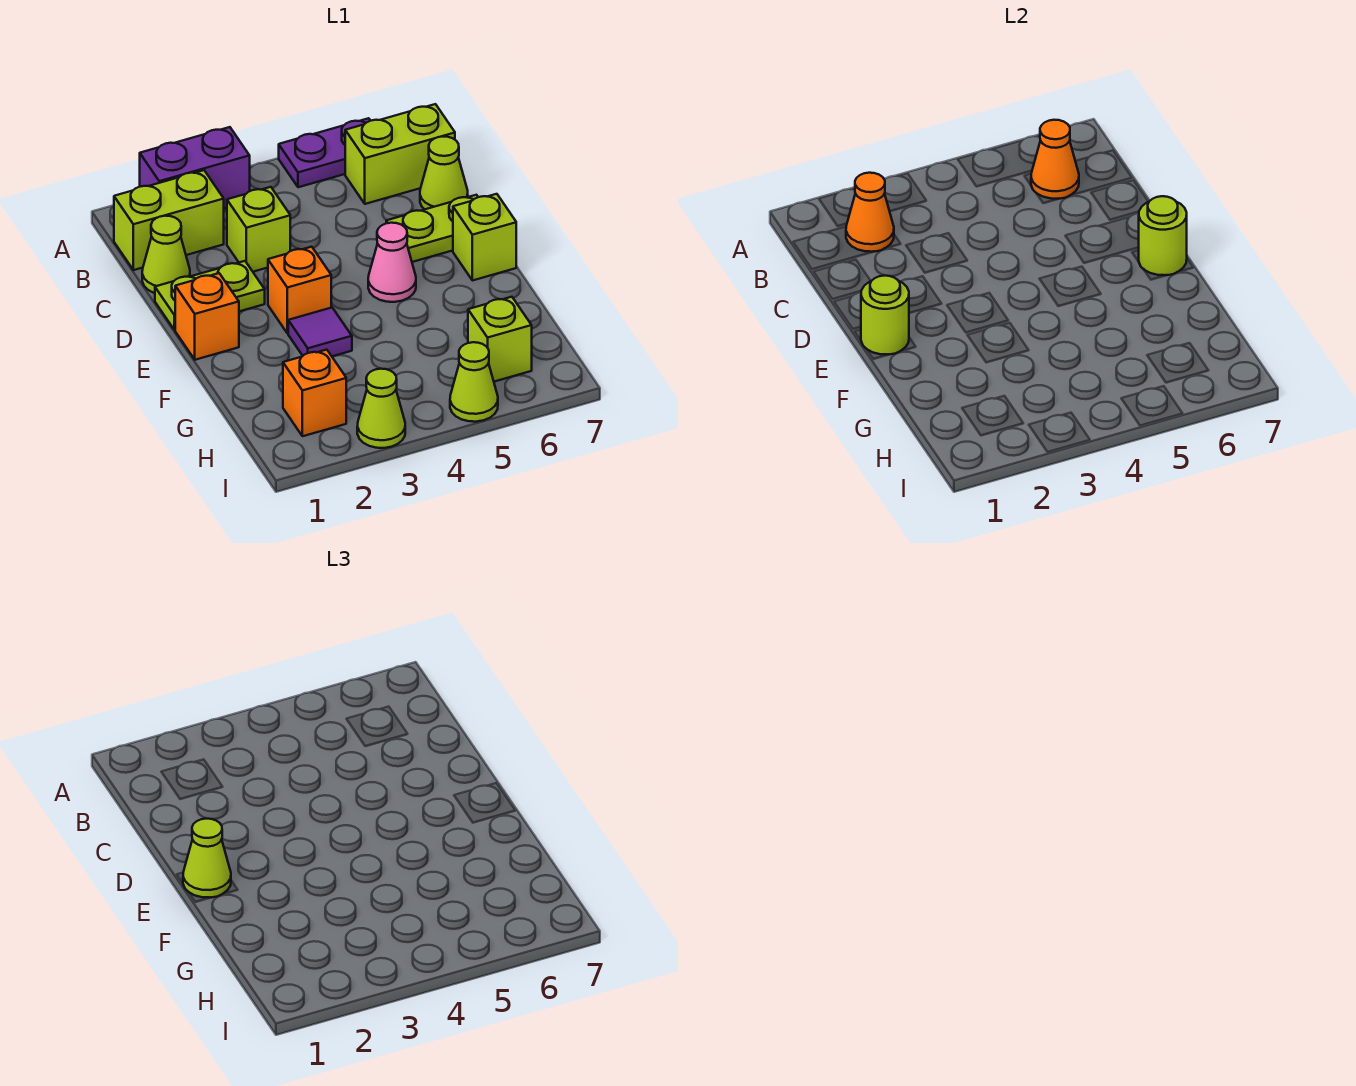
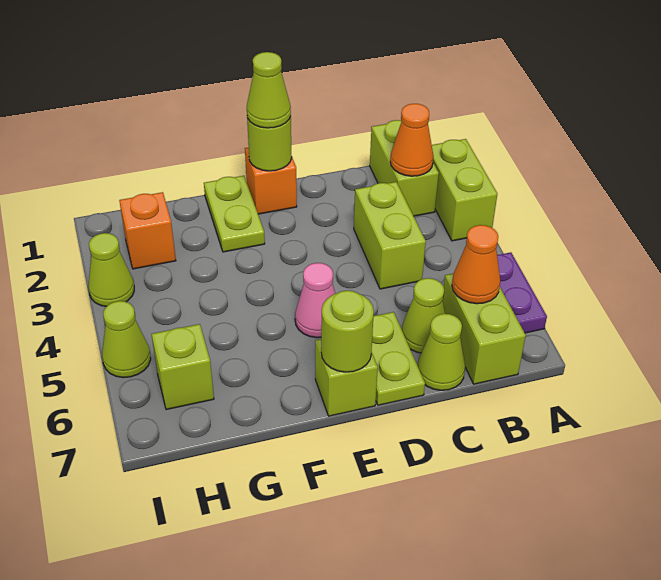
purple brick A2:A3 level 1 -> lime brick A2:A3 level 1
lime cone C1 level 1 -> lime cone C6 level 1
lime brick C3 level 1 -> lime brick C3:C4 level 1
lime plate D1:D2 level 1 -> lime plate F1:F2 level 1
orange brick E3 level 1 -> none
purple tile F3 level 1 -> none

